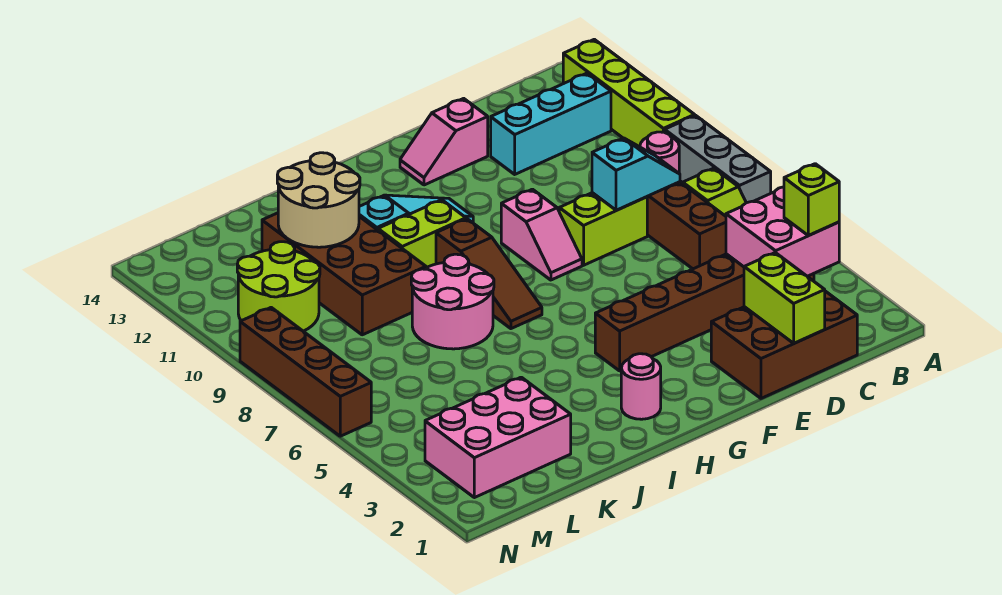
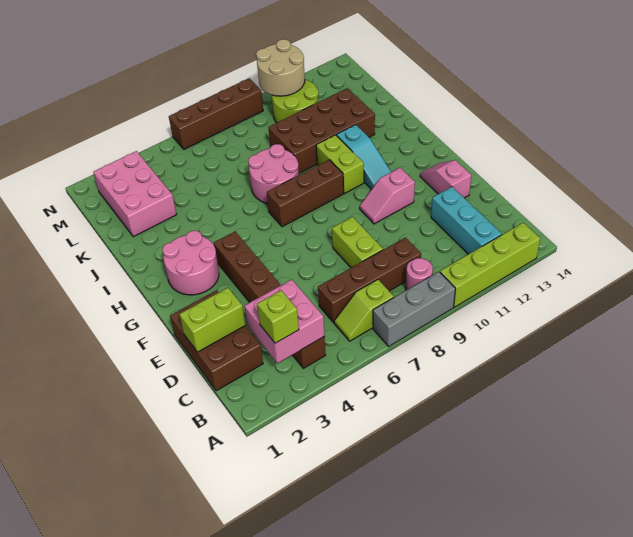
cyan slope C8:D8 level 2 top D -> none
pink slope F8:F9 level 1 top 9 -> pink slope F10:F11 level 1 top 11
pink round brick H2 level 1 -> pink round brick G2:H3 level 1
brown slope H7:H9 level 1 top 9 -> brown brick H7:H9 level 1
tan round brick J11:K12 level 2 -> tan round brick M10:N11 level 2

